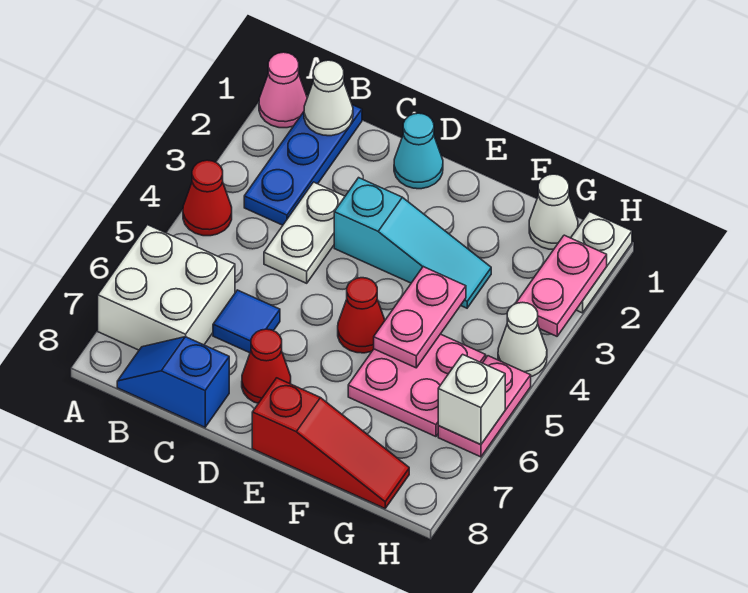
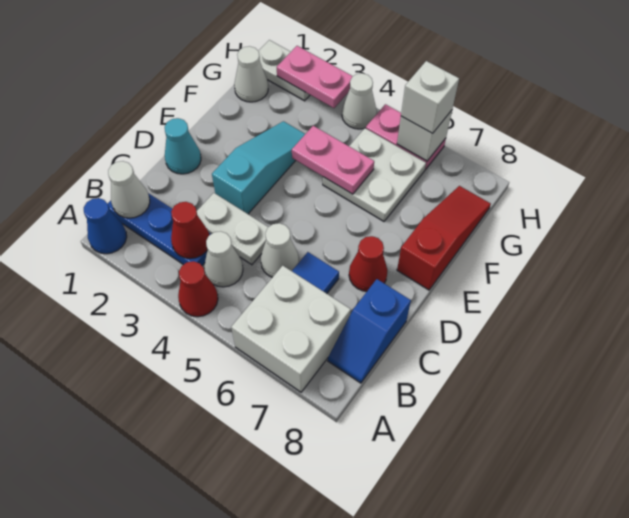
pink cone A1 level 1 -> blue cone A1 level 1
none -> white cone B4 level 1
none -> white cone C5 level 1
red cone E5 level 1 -> red cone B3 level 2
pink plate F5:G6 level 1 -> white plate F5:G6 level 1
none -> white brick H6 level 3

